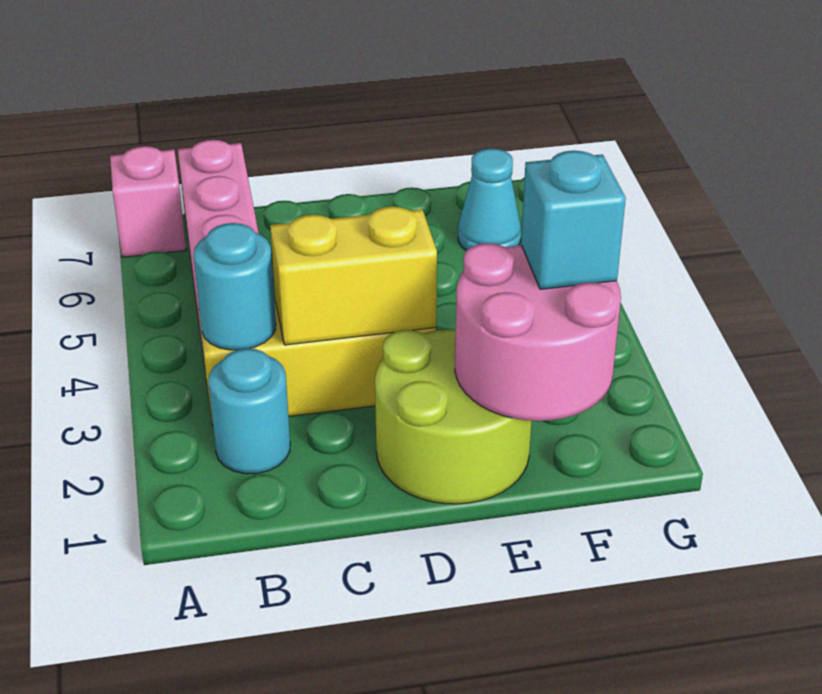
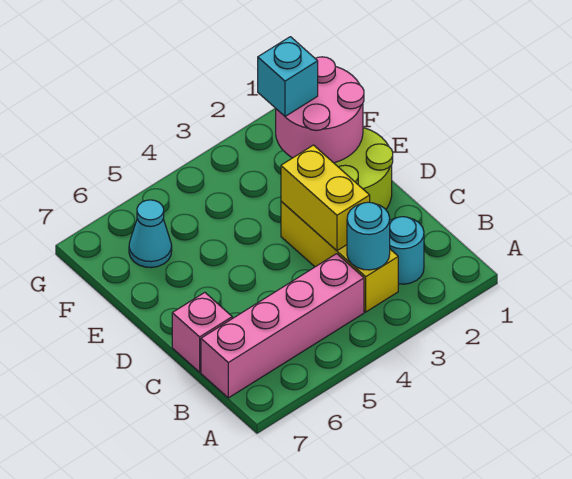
pink brick A7 level 1 -> pink brick C7 level 1

